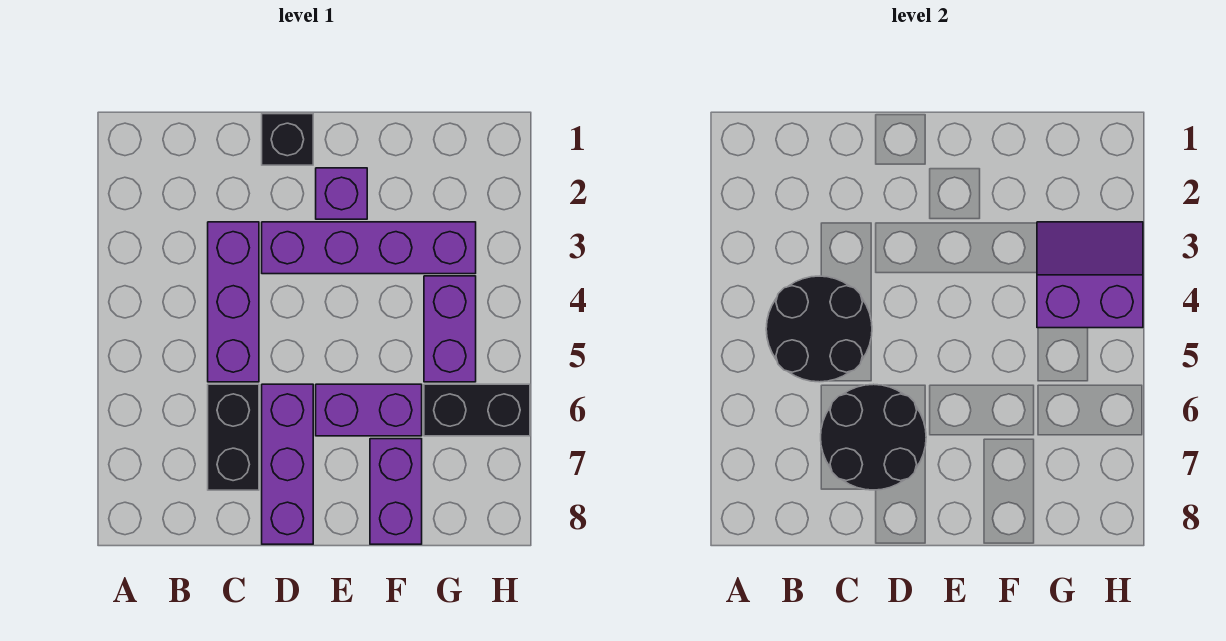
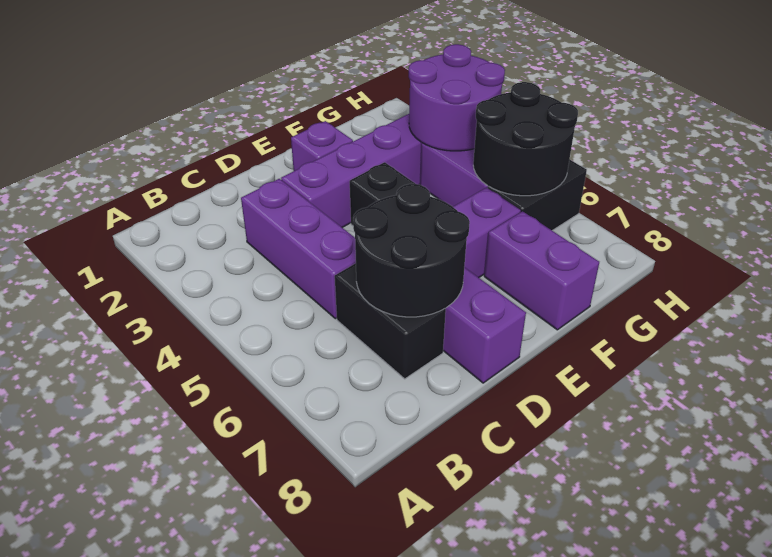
black round brick B4:C5 level 2 -> black round brick G5:H6 level 2
black brick D1 level 1 -> black brick E4 level 1
purple slope G3:H4 level 2 top 4 -> purple round brick G3:H4 level 2

